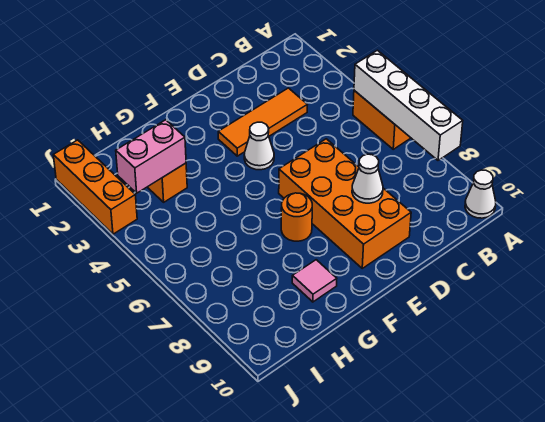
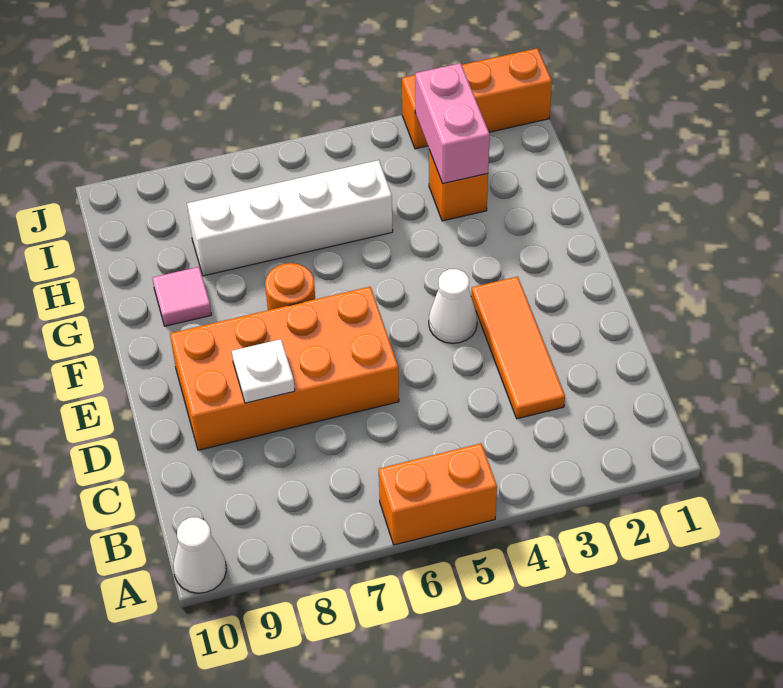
white brick A5:A8 level 2 -> white brick H5:H8 level 1
white cone D8 level 2 -> white plate D8 level 2

